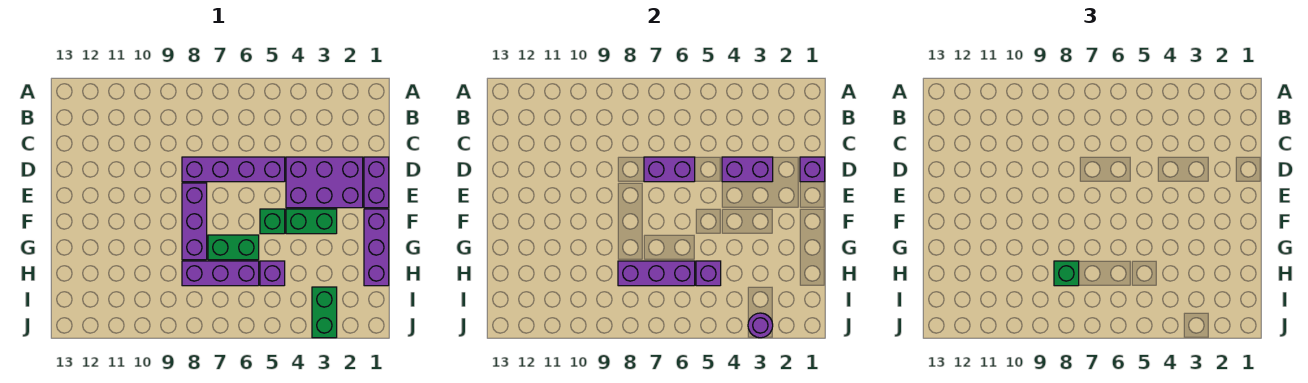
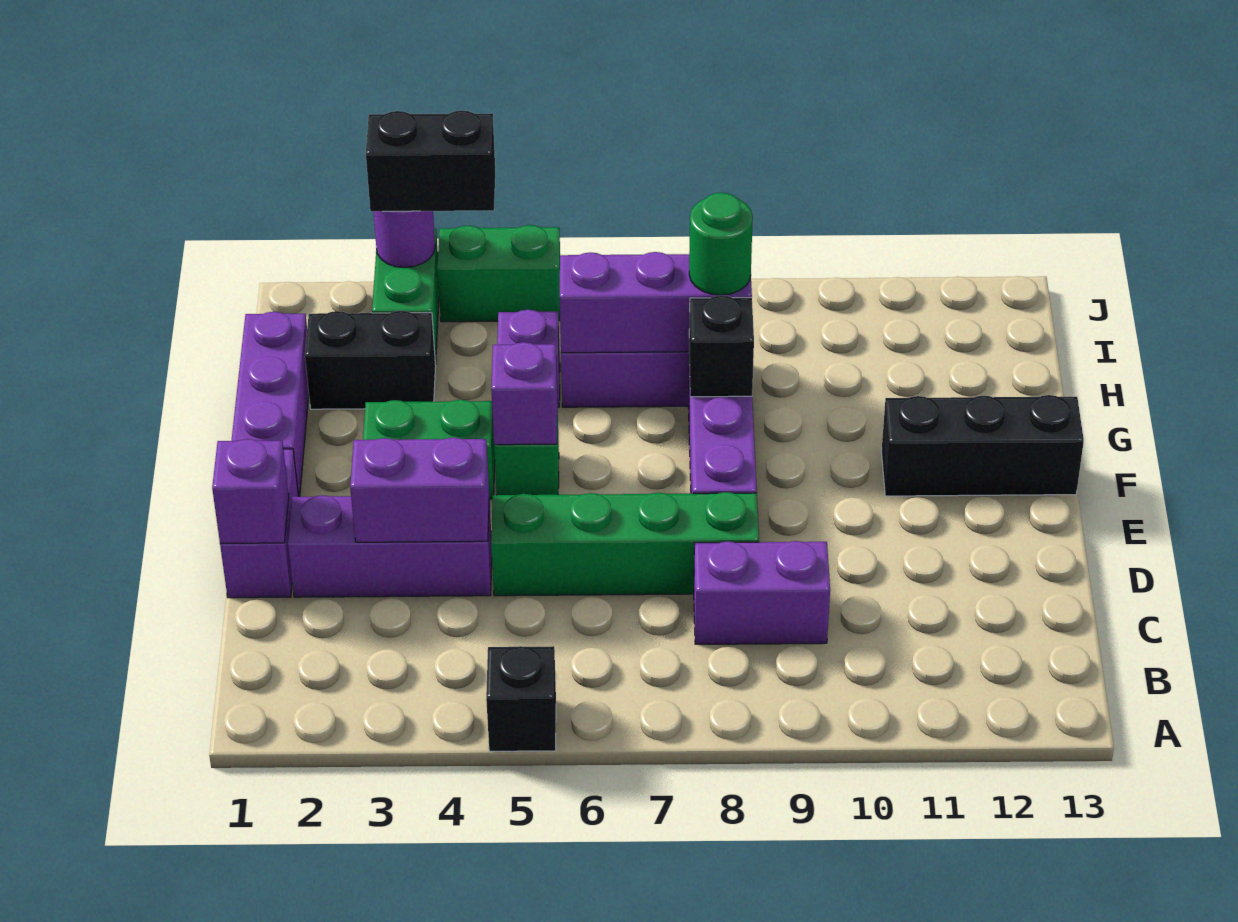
none -> black brick A5 level 1
purple brick D2:E4 level 1 -> purple brick D2:D4 level 1
purple brick D5:D8 level 1 -> green brick D5:D8 level 1
purple brick D6:D7 level 2 -> purple brick C8:C9 level 1
none -> black brick F11:F13 level 1
green brick G6:G7 level 1 -> green brick J4:J5 level 1
none -> black brick G8 level 2
none -> black brick H2:H3 level 1
purple brick H5 level 2 -> purple brick F5 level 2
green brick H8 level 3 -> green round brick H8 level 3
none -> black brick J3:J4 level 3

